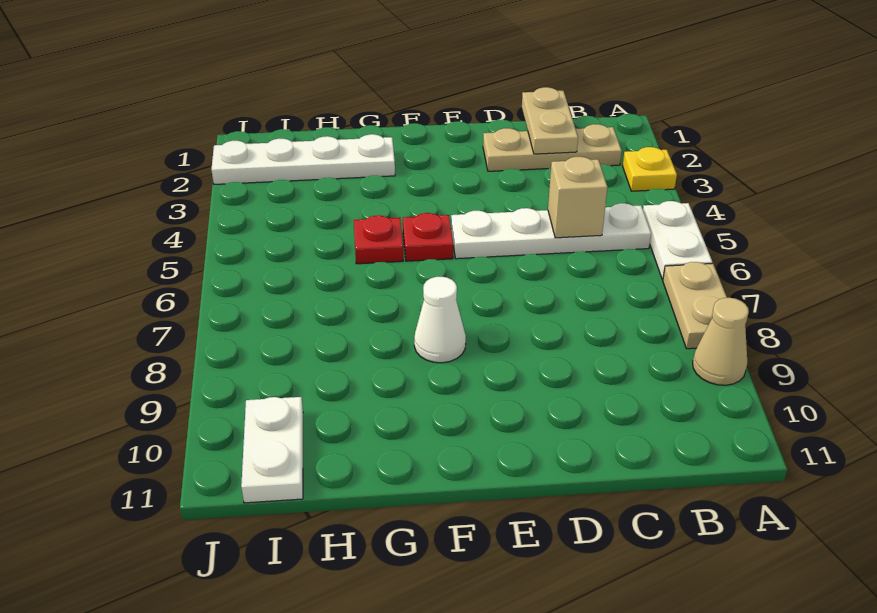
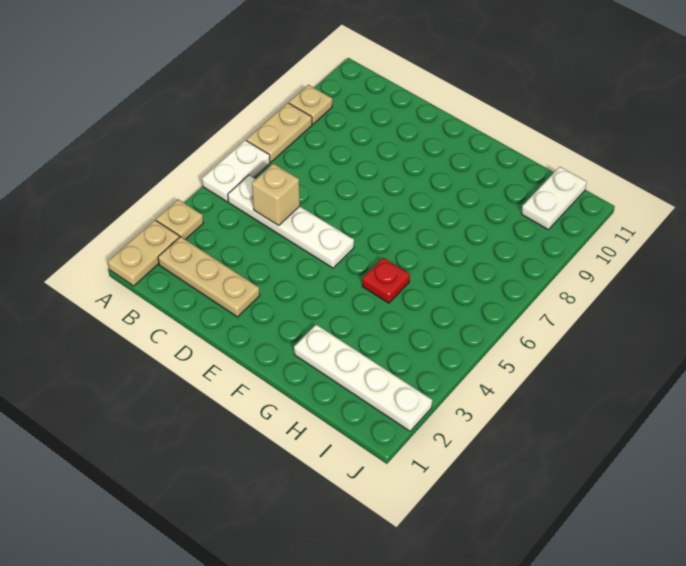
yellow plate A3 level 1 -> tan plate A3 level 1
tan cone A9 level 1 -> tan plate A9 level 1
tan plate C1:C2 level 2 -> tan plate A1:A2 level 1
red plate F5 level 1 -> none
white cone F8 level 1 -> none

